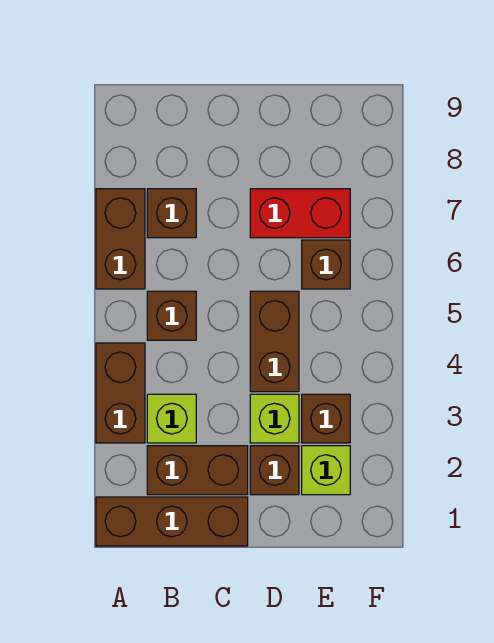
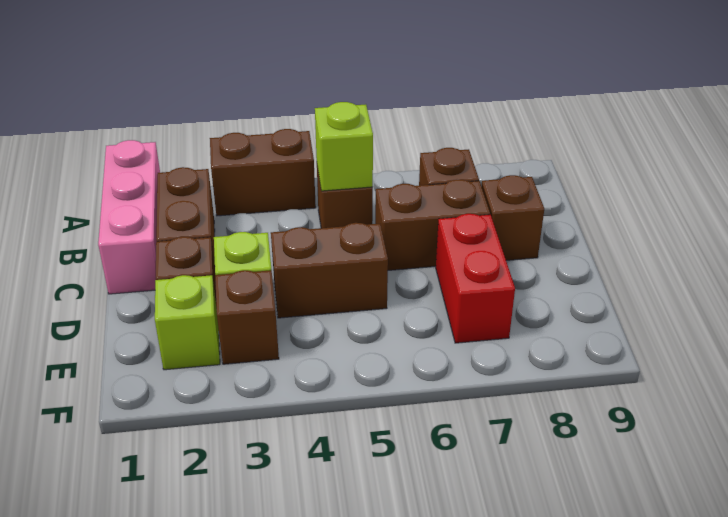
brown brick A1:C1 level 1 -> pink brick A1:C1 level 1
brown brick A6:A7 level 1 -> brown brick C6:C7 level 1
lime brick B3 level 1 -> lime brick B5 level 2
brown brick E6 level 1 -> brown brick C8 level 1

